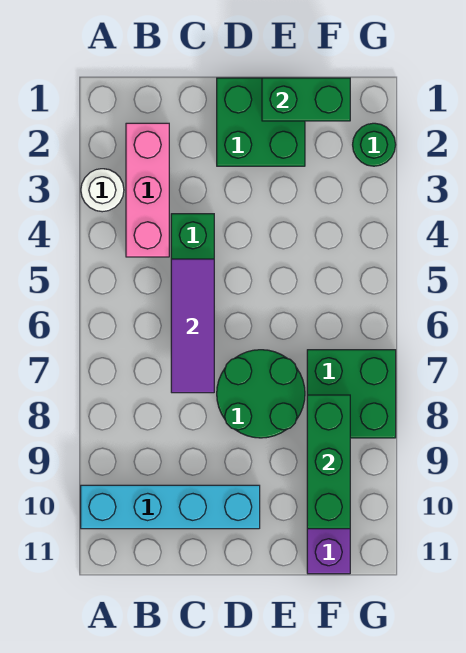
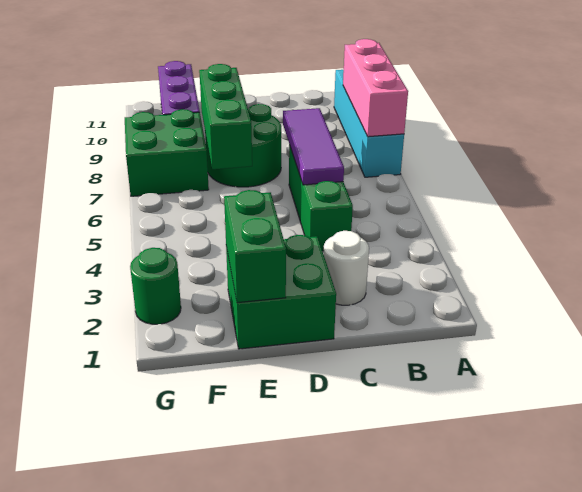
white round brick A3 level 1 -> white round brick C2 level 1
cyan brick A10:D10 level 1 -> cyan brick A7:A10 level 1
pink brick B2:B4 level 1 -> pink brick A7:A9 level 2
green brick E1:F1 level 2 -> green brick E1:E2 level 2
green brick F8:F10 level 2 -> green brick E6:E8 level 2

